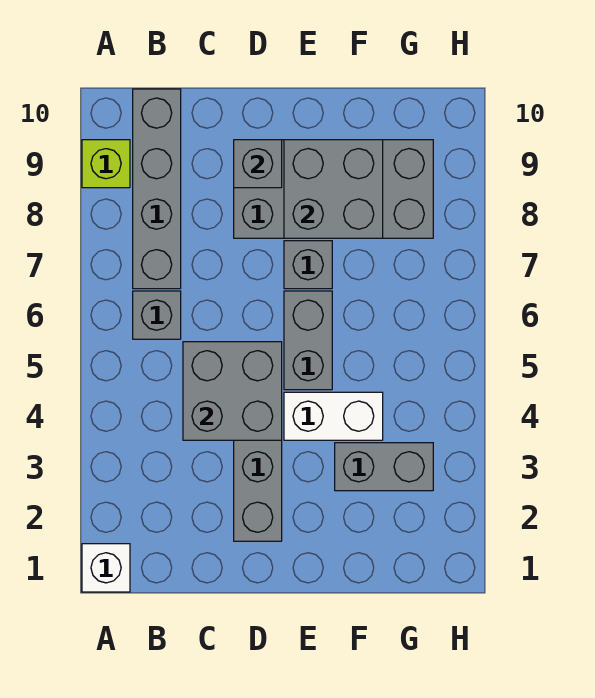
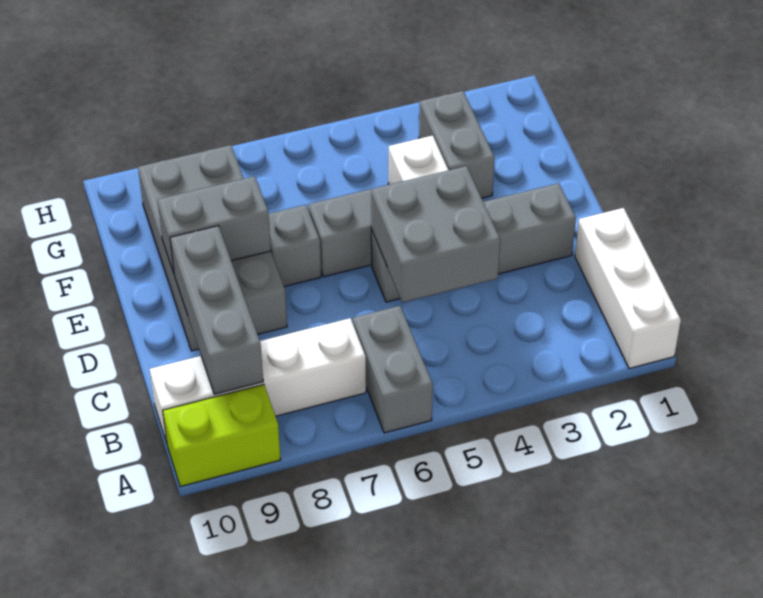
white brick A1 level 1 -> white brick A1:C1 level 1
lime brick A9 level 1 -> lime brick A9:A10 level 1
grey brick B6 level 1 -> grey brick A6:B6 level 1
grey brick B7:B10 level 1 -> white brick B7:B10 level 1
grey brick D9 level 2 -> grey brick B9:D9 level 2
grey brick E8:F9 level 2 -> grey brick E8:E9 level 2

